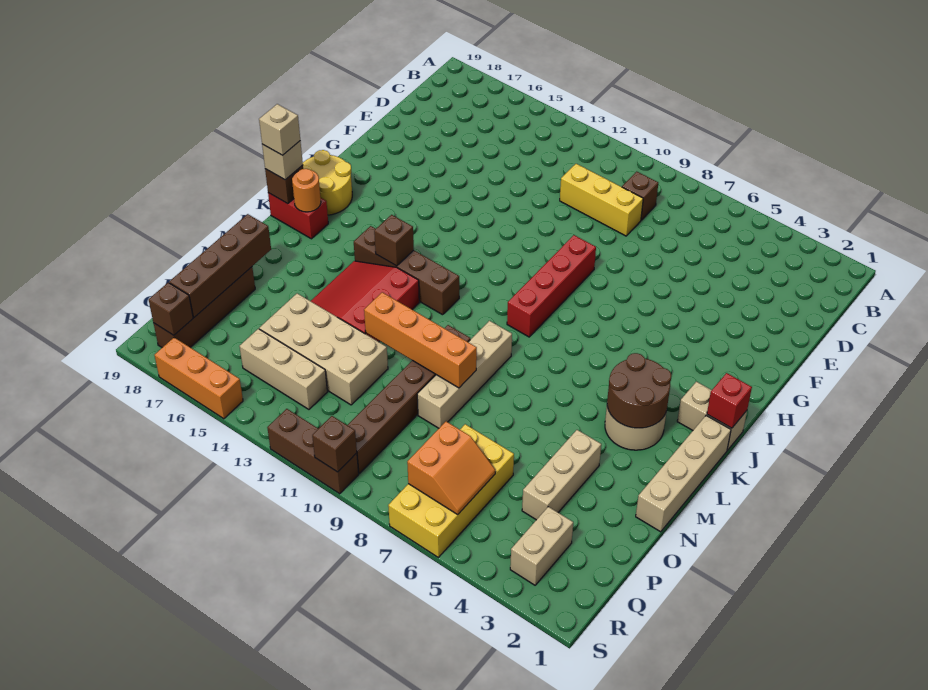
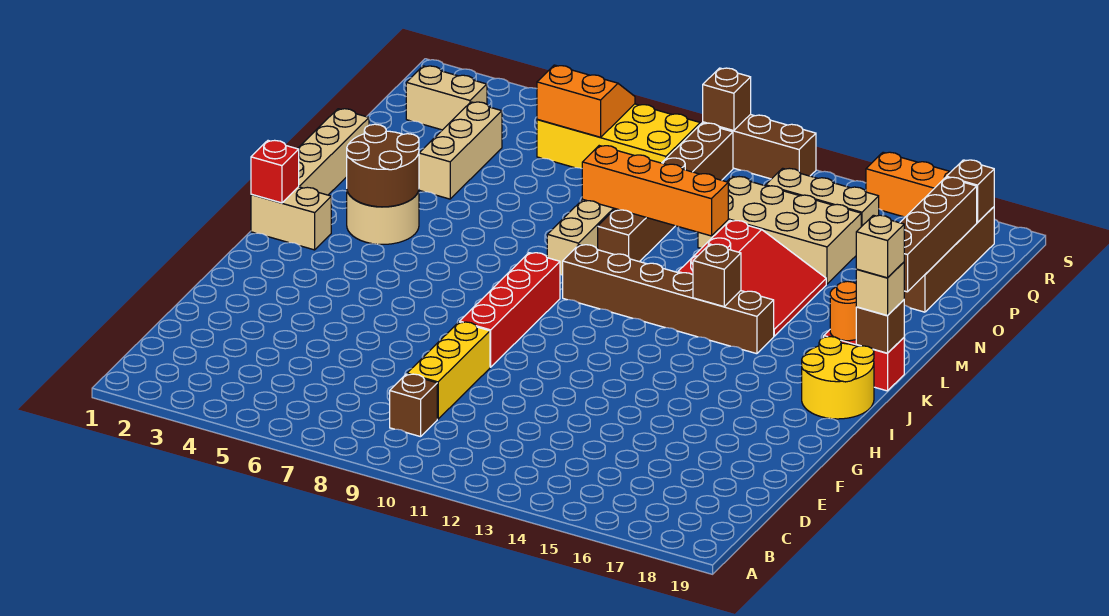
yellow brick D9:D11 level 1 -> yellow brick D9:F9 level 1
brown brick K12:K15 level 1 -> brown brick K10:K15 level 1
yellow brick P6:S7 level 1 -> yellow brick Q6:R9 level 1
tan brick Q3:R3 level 1 -> tan brick Q2:Q3 level 1
orange slope Q6:R7 level 2 top 7 -> orange slope Q6:R7 level 2 top Q

